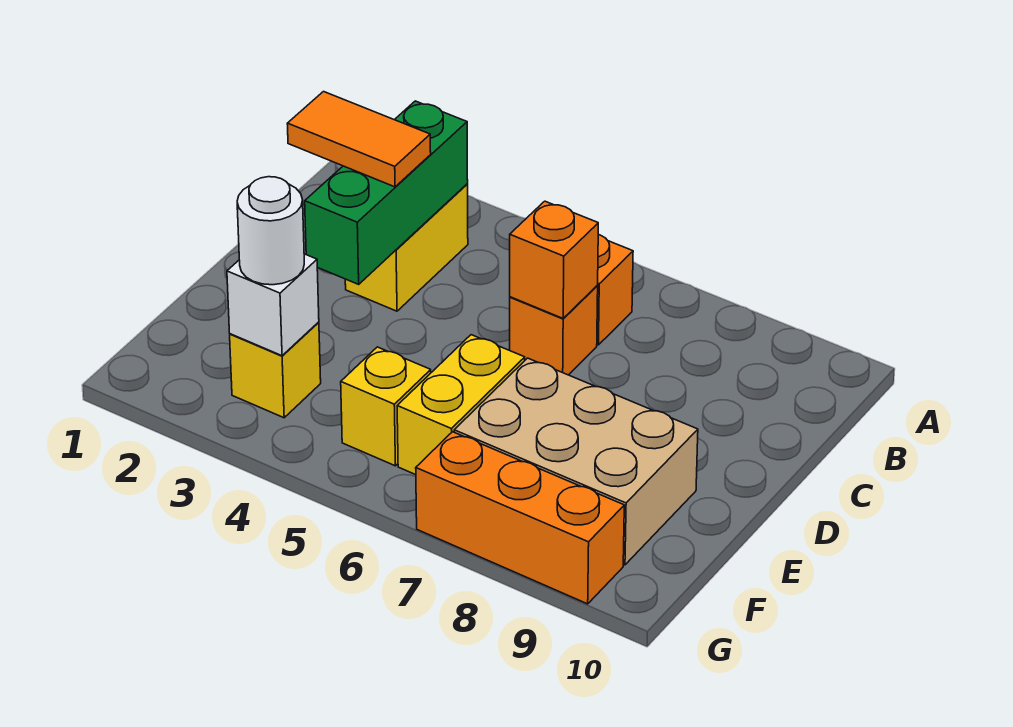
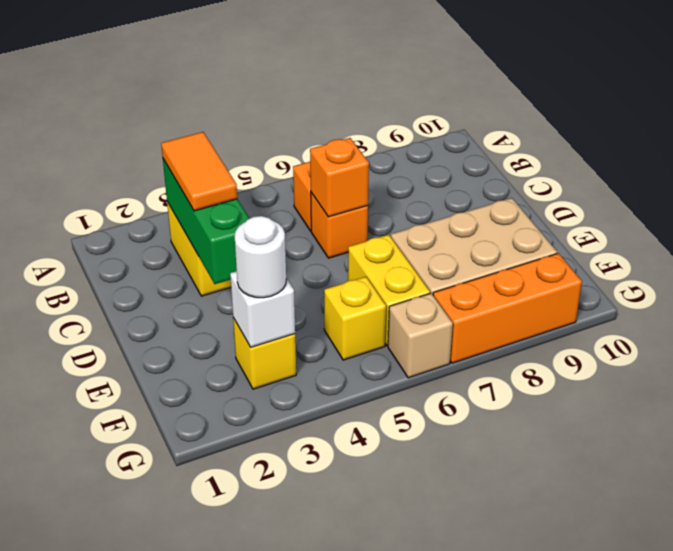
orange tile C2:C3 level 3 -> orange tile B3:C3 level 3
none -> tan brick G6 level 1

